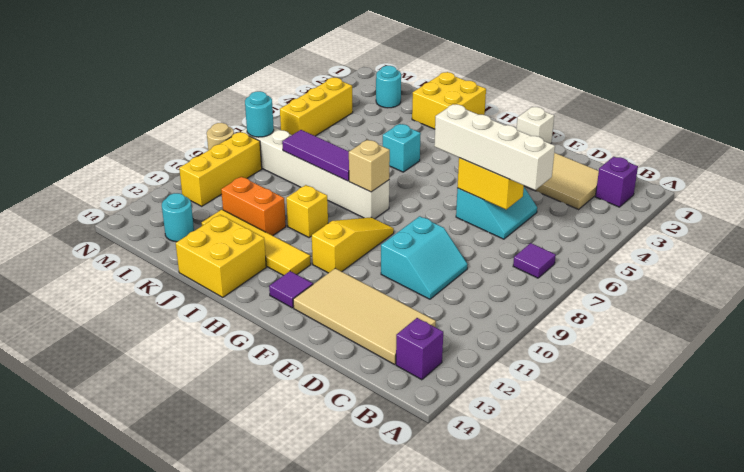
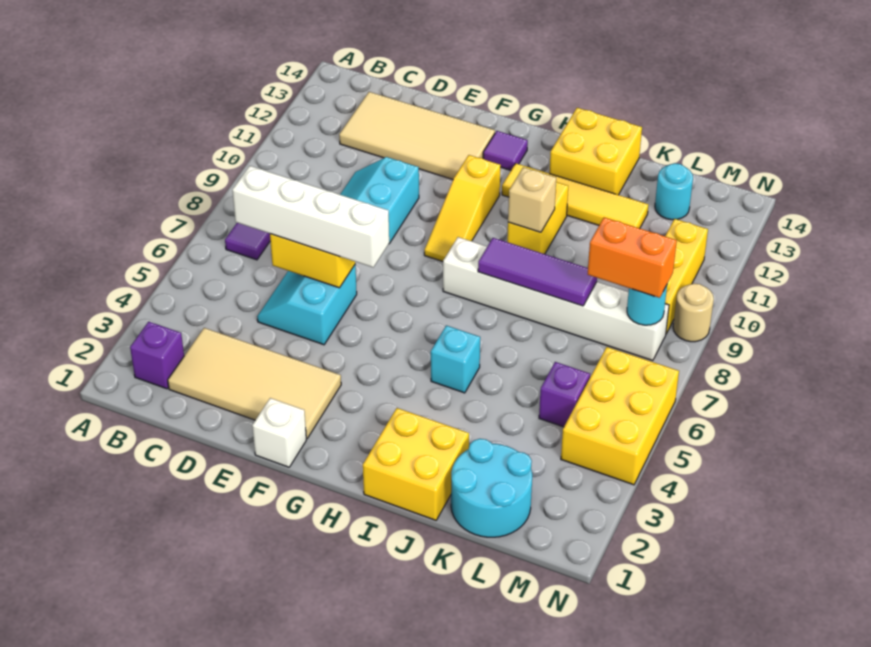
purple brick B13 level 1 -> purple brick L5 level 1
tan brick H8 level 2 -> tan brick I10 level 2
yellow brick I10 level 1 -> yellow brick I10:I11 level 1
orange brick J11:K11 level 1 -> orange brick L8:M8 level 3
cyan round brick L2 level 1 -> cyan round brick K1:L2 level 1
yellow brick M4:M6 level 1 -> yellow brick M4:N6 level 1

